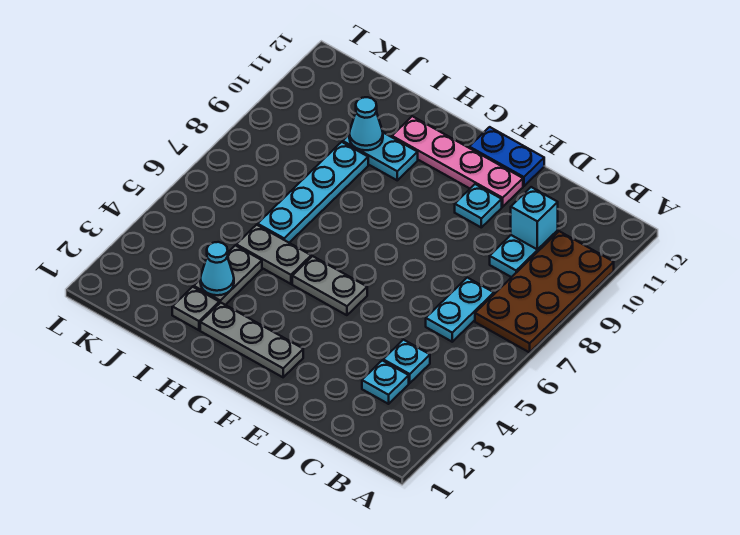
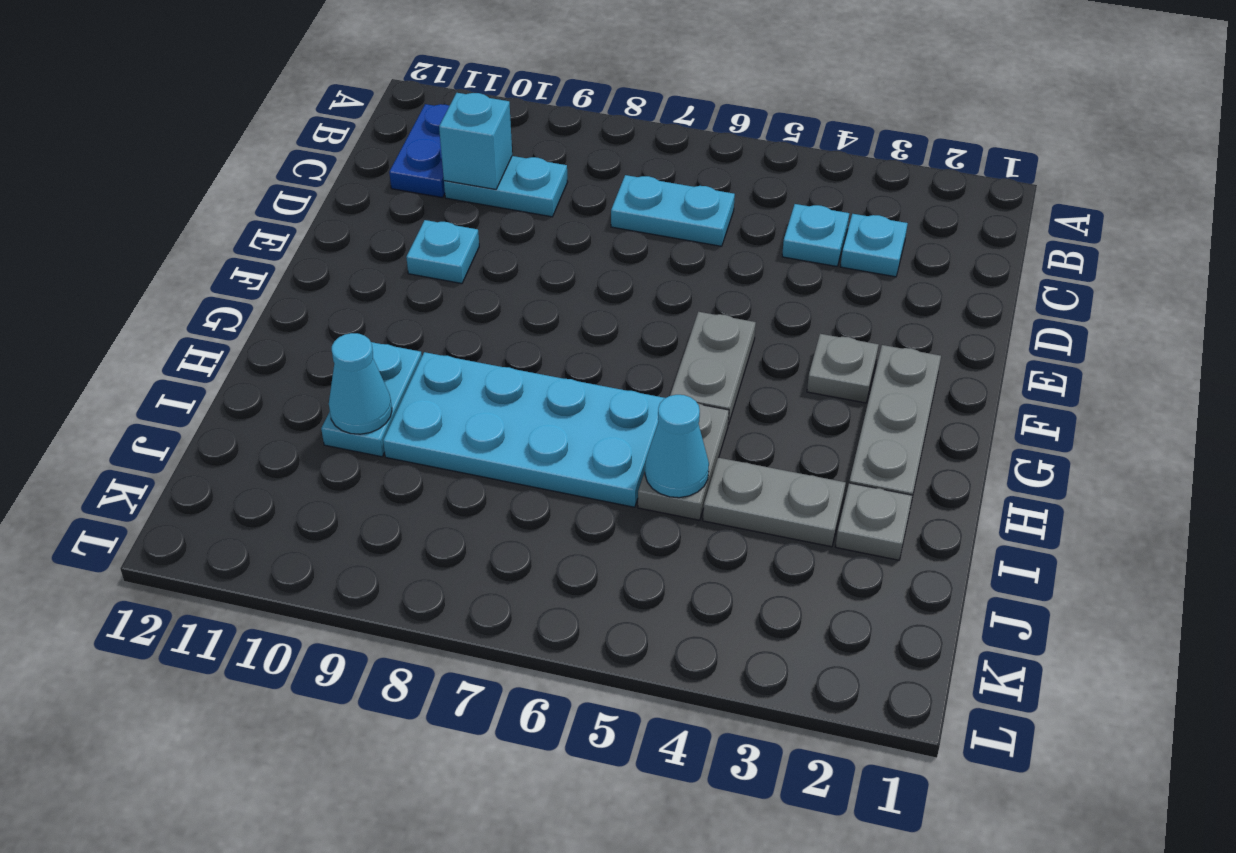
brown plate A7:B10 level 1 -> none
pink plate E11:H11 level 1 -> none
blue plate E12:F12 level 1 -> blue plate B11:C11 level 1
none -> grey plate F3 level 1
cyan cone I3 level 2 -> cyan cone I5 level 2
cyan plate I6:I9 level 1 -> cyan plate H6:I9 level 1

